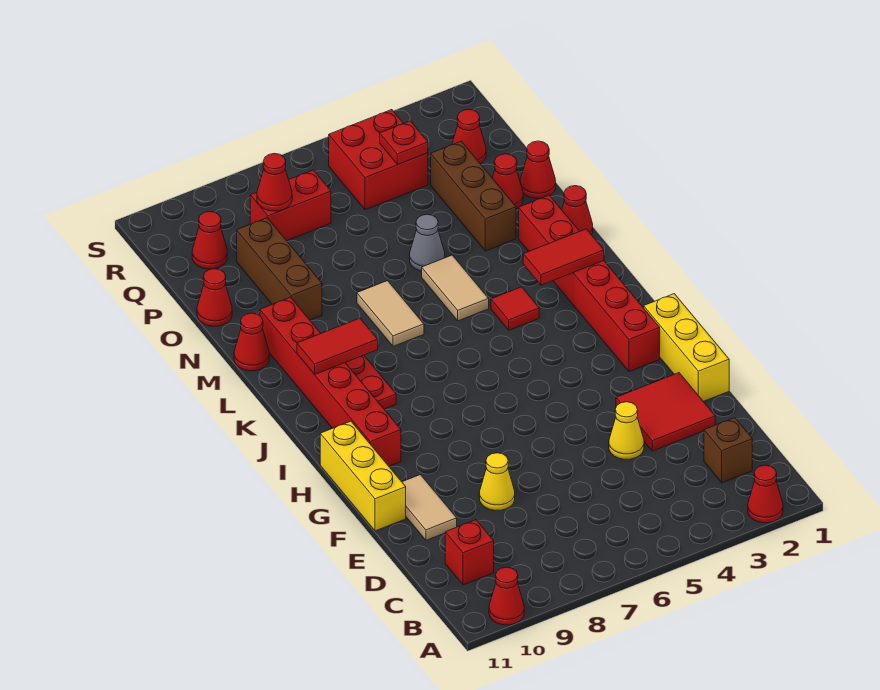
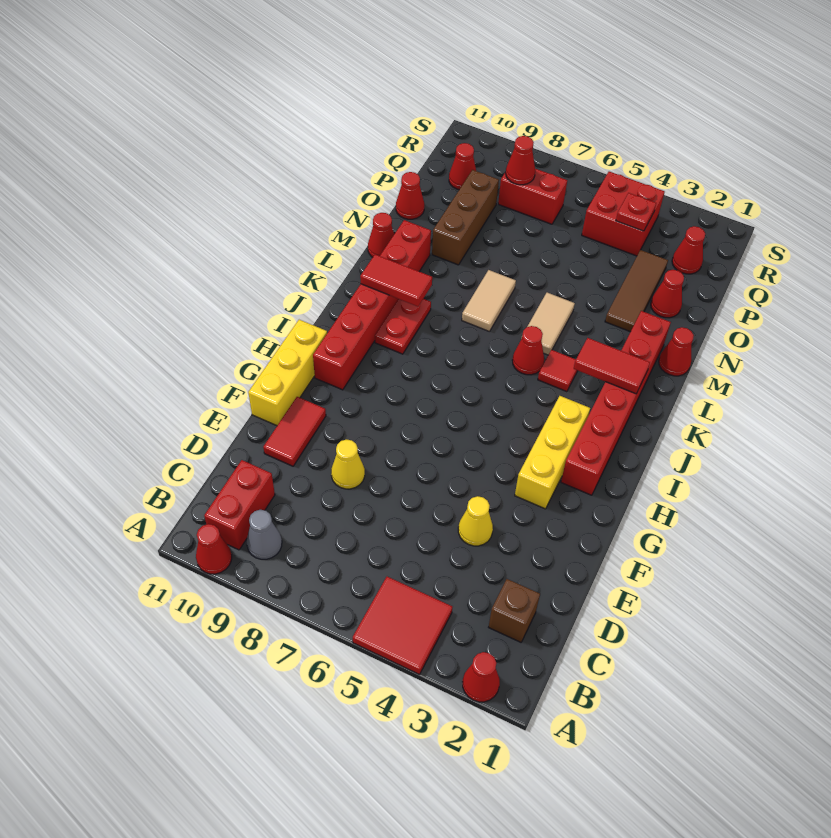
red brick C10 level 1 -> red brick B10:C10 level 1
red tile E2:F3 level 1 -> red tile A4:B5 level 1
tan tile E10:F10 level 1 -> red tile E10:F10 level 1
yellow brick F1:H1 level 1 -> yellow brick G3:I3 level 1
brown brick N3:P3 level 1 -> brown tile N3:P3 level 1
grey cone N5 level 1 -> grey cone B9 level 1
red cone O1 level 1 -> red cone K5 level 1

